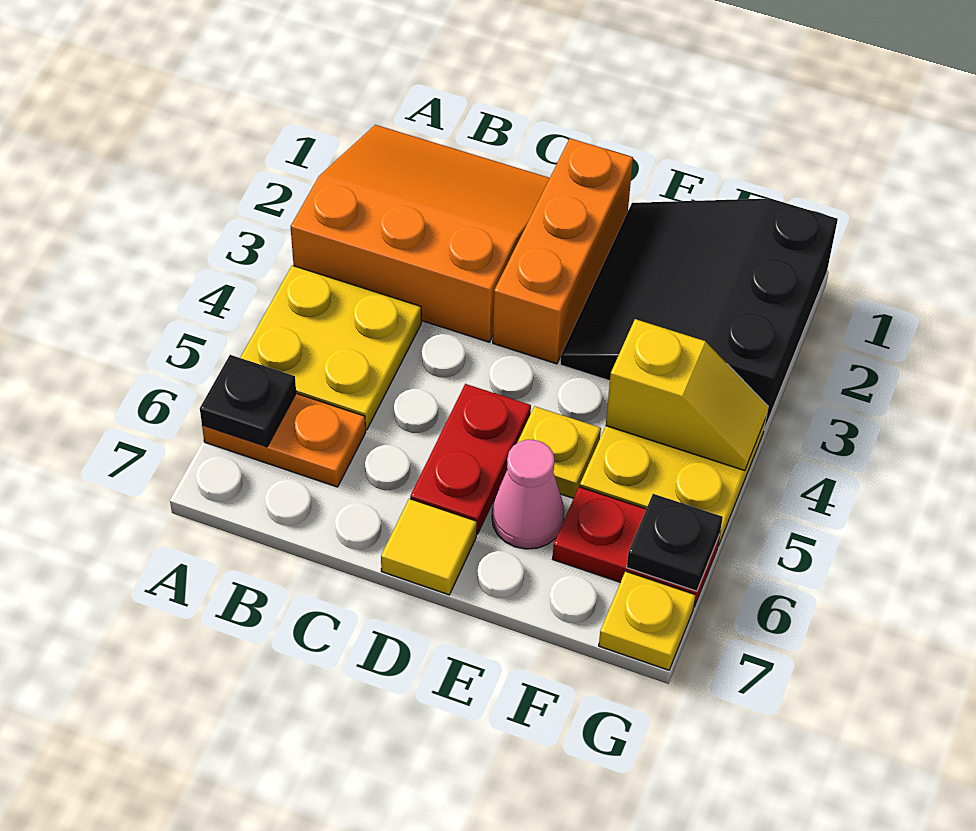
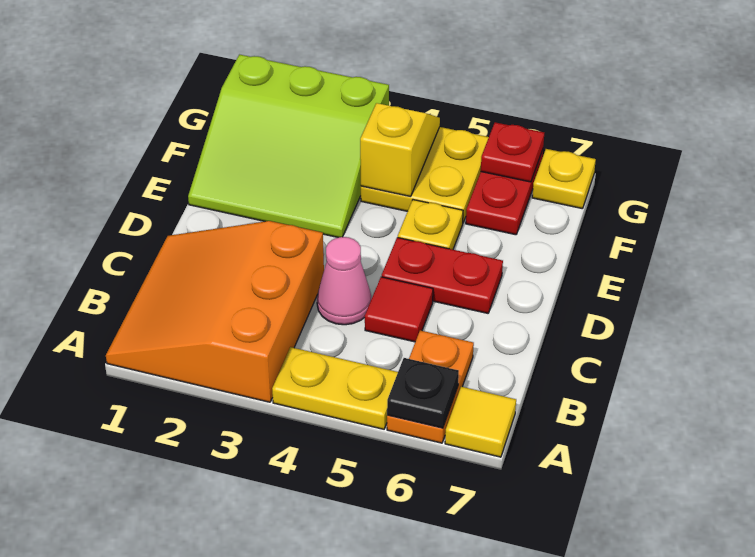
yellow plate A4:B5 level 1 -> yellow plate A4:A5 level 1
none -> red tile C5 level 1
orange brick D1:D3 level 1 -> none
yellow tile D7 level 1 -> yellow tile A7 level 1
black slope E1:G3 level 1 top G -> lime slope E1:G3 level 1 top G
pink cone E6 level 1 -> pink cone C4 level 1
black plate G6 level 2 -> red plate G6 level 2

